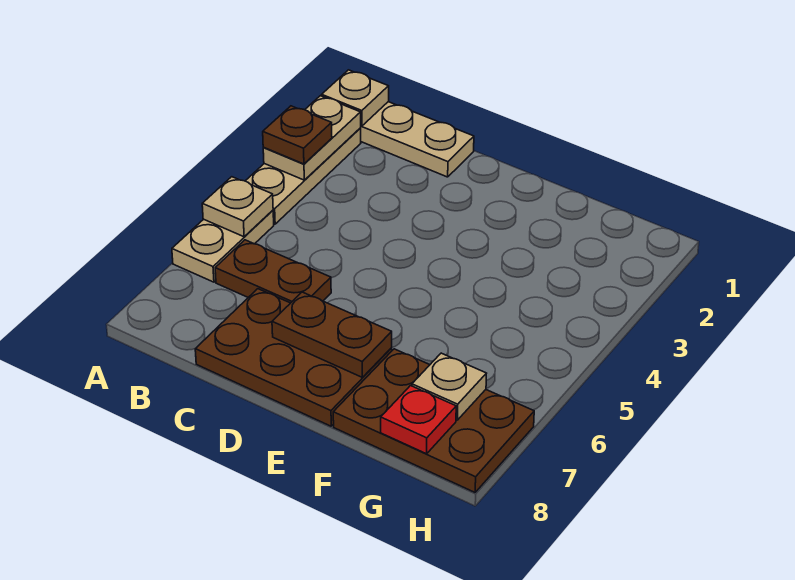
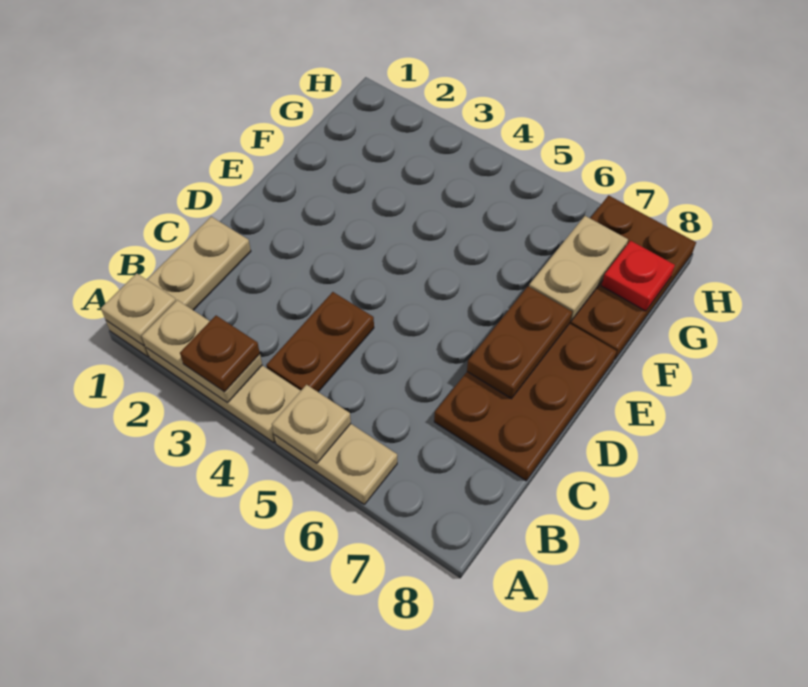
brown plate B6:C6 level 1 -> brown plate B4:C4 level 1
tan plate G7 level 2 -> tan plate F7:G7 level 2

